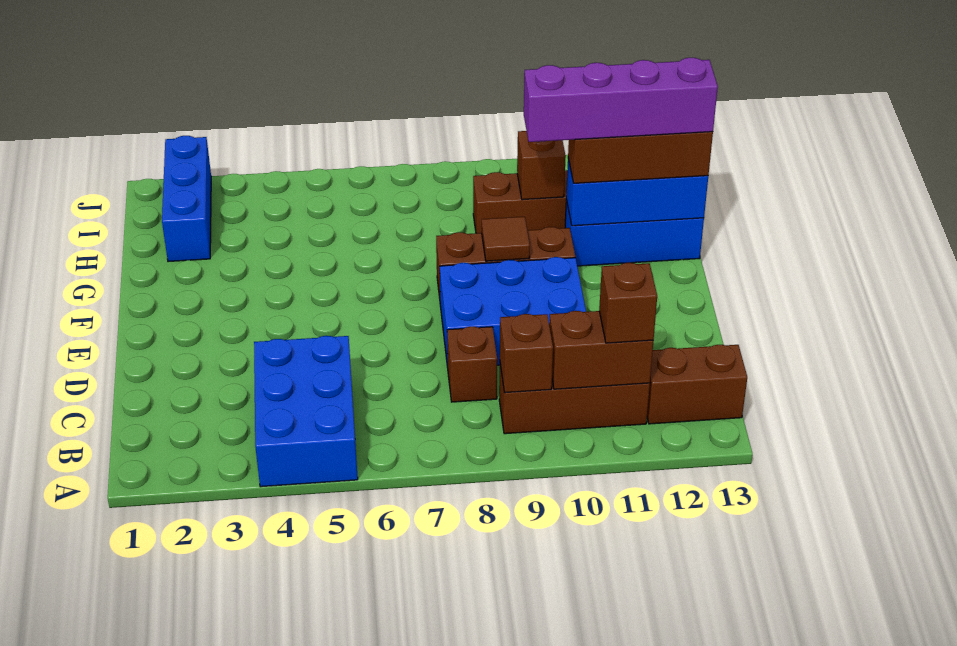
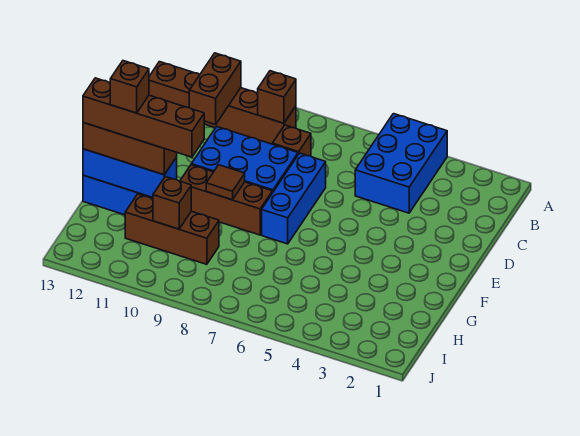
brown brick B10:B11 level 2 -> brown brick B11:C11 level 2
brown brick B11 level 3 -> brown brick G12 level 5
purple brick G10:G13 level 4 -> brown brick G10:G13 level 4
blue brick H2:J2 level 1 -> blue brick D7:F7 level 1

